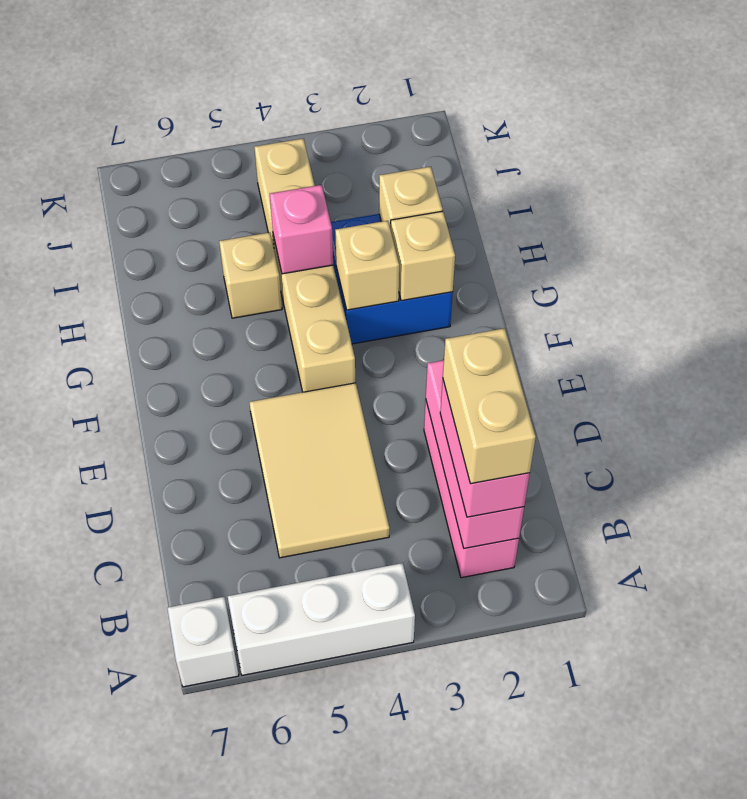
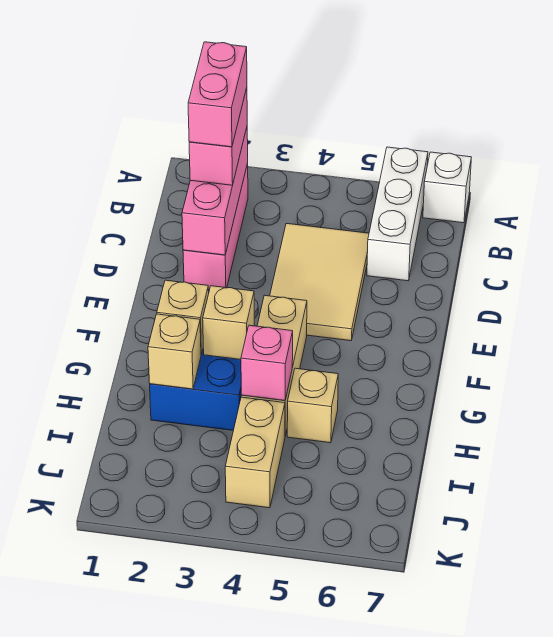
white brick A4:A6 level 1 -> white brick A6:C6 level 1
tan brick B2:C2 level 4 -> pink brick B2:C2 level 4

